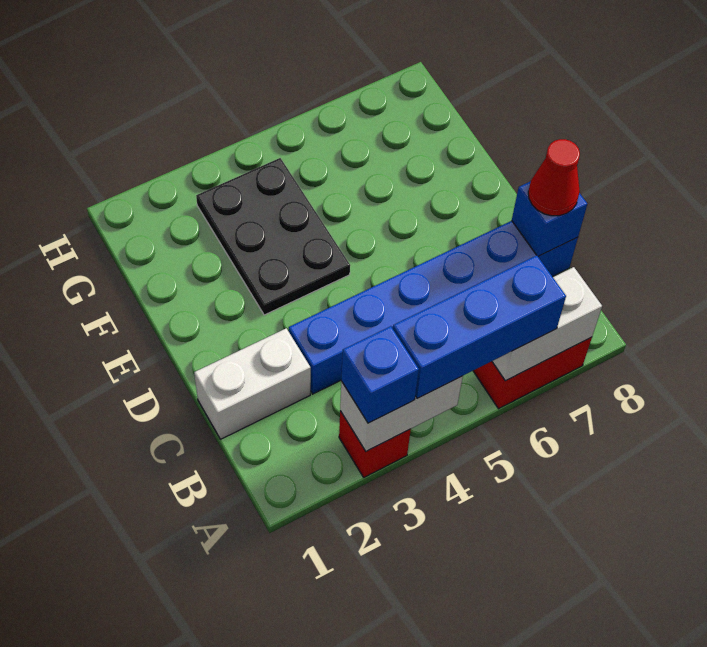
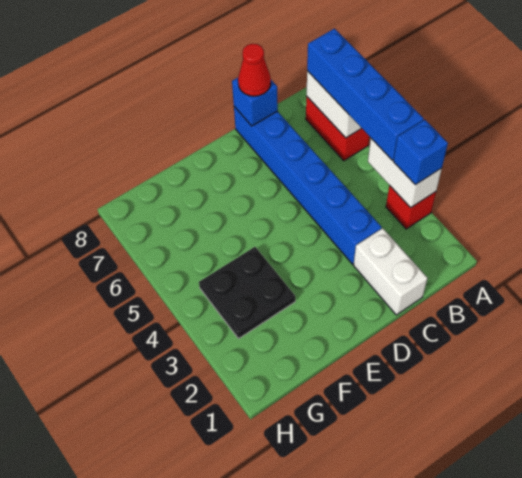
blue brick A4:A6 level 3 -> blue brick A4:A7 level 3
black plate E3:G4 level 1 -> black plate F3:G4 level 1

